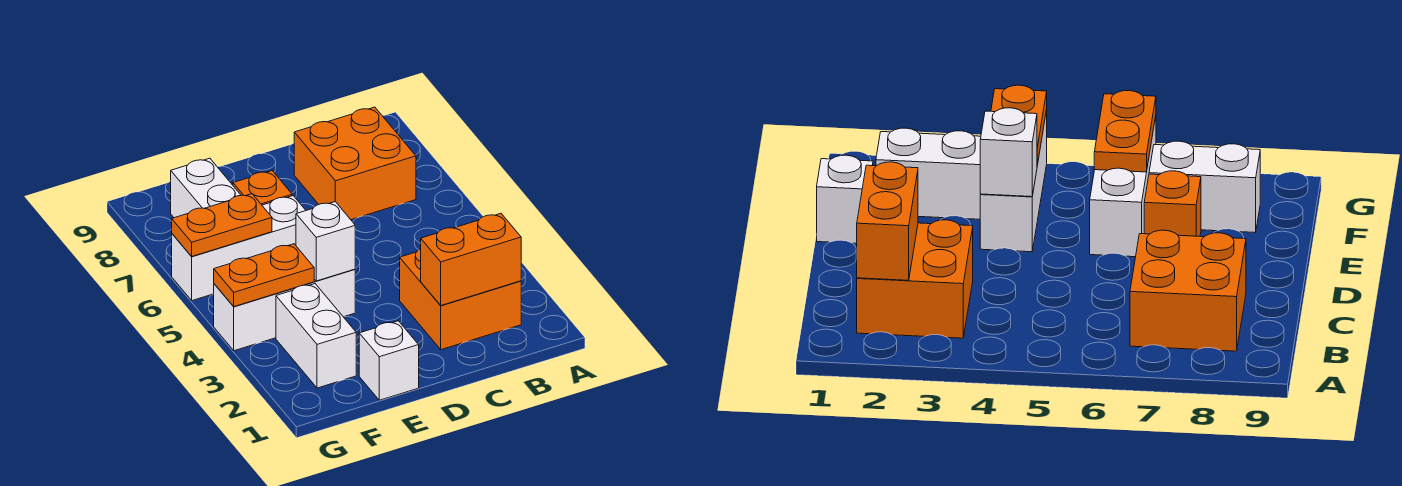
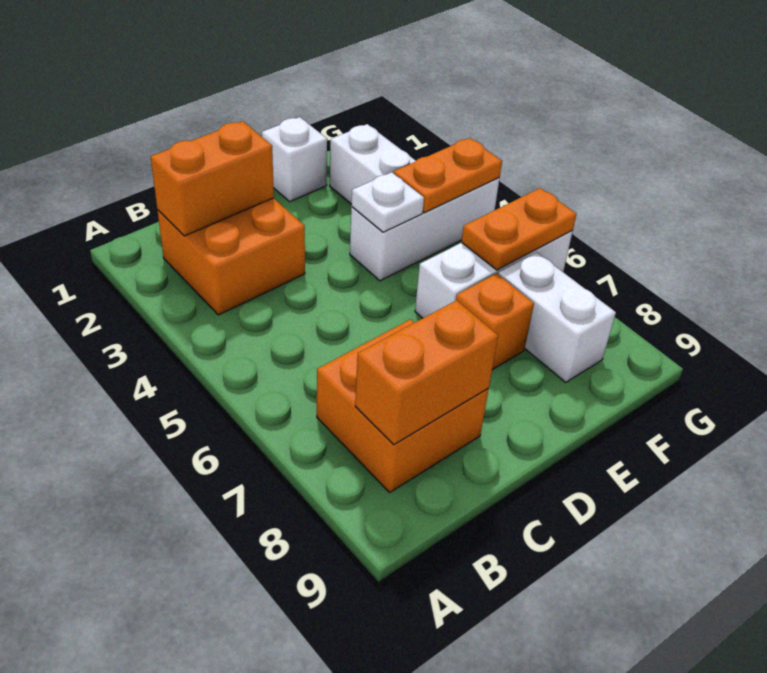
none -> orange brick B8:C8 level 2
white brick E4 level 2 -> white plate E4 level 2

